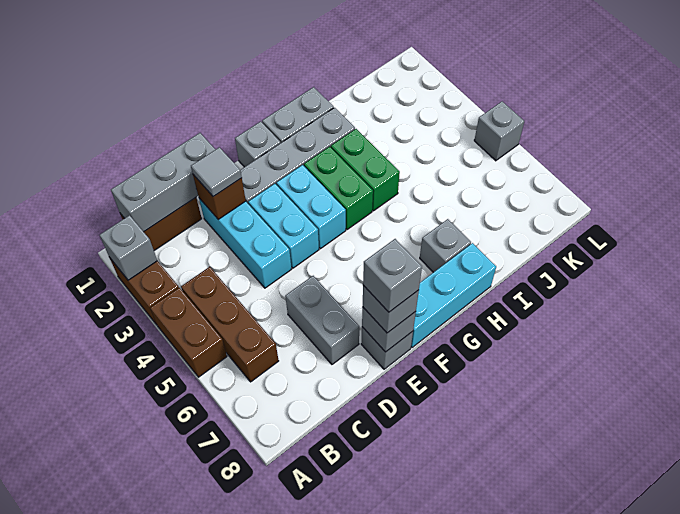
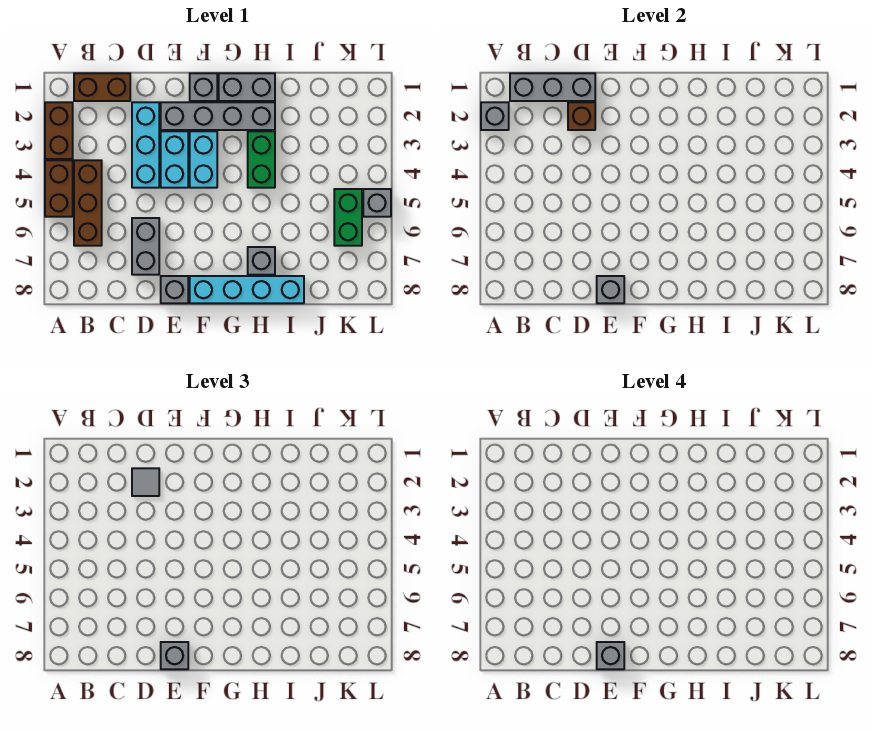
cyan brick F8:H8 level 1 -> cyan brick F8:I8 level 1
green brick G3:G4 level 1 -> green brick K5:K6 level 1

